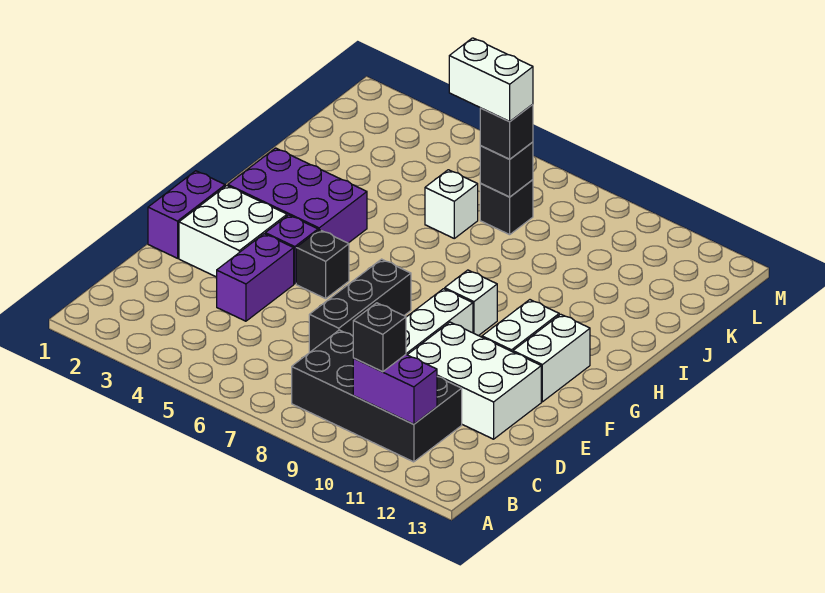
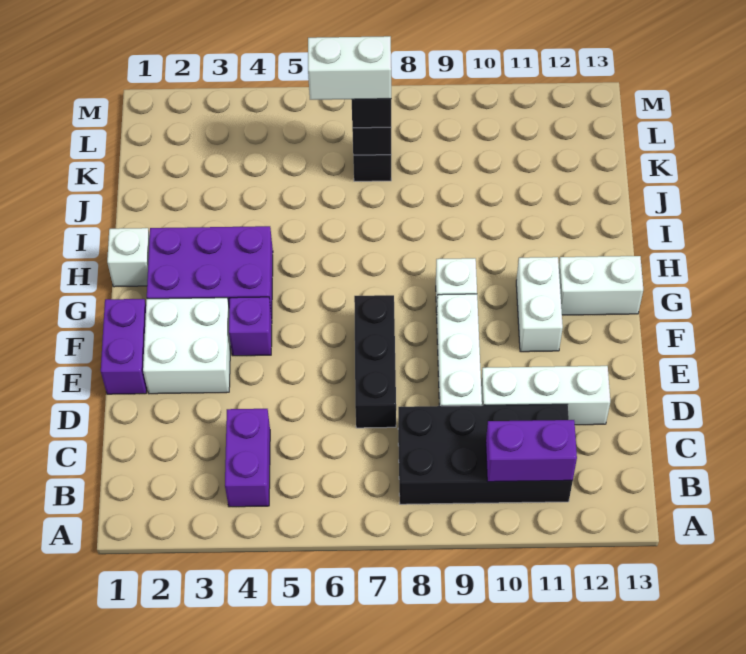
black brick B10 level 3 -> none
purple brick D4:E4 level 1 -> purple brick B4:C4 level 1
white brick D10:E12 level 1 -> white brick D10:D12 level 1
black brick F5 level 1 -> none
white brick F12:G12 level 1 -> white brick G12:G13 level 1
white brick J6 level 1 -> white brick H1 level 1

